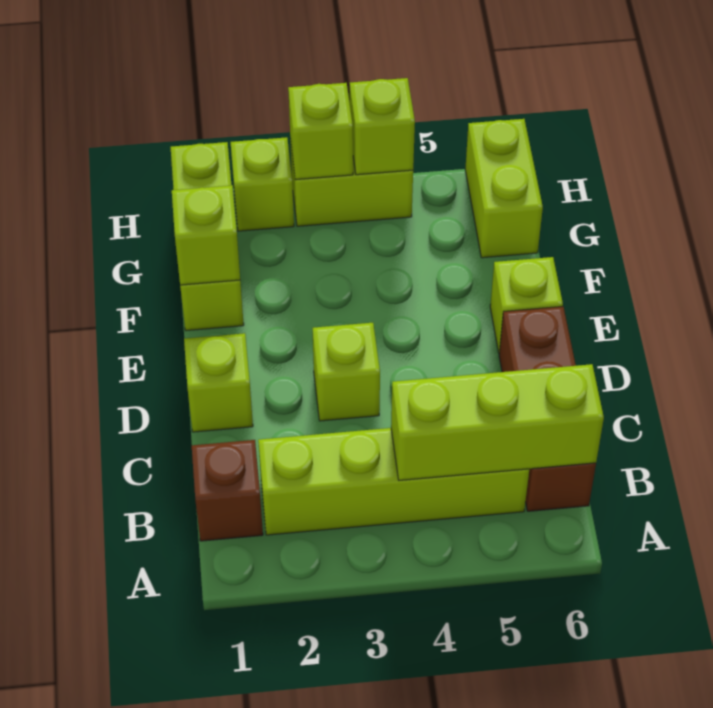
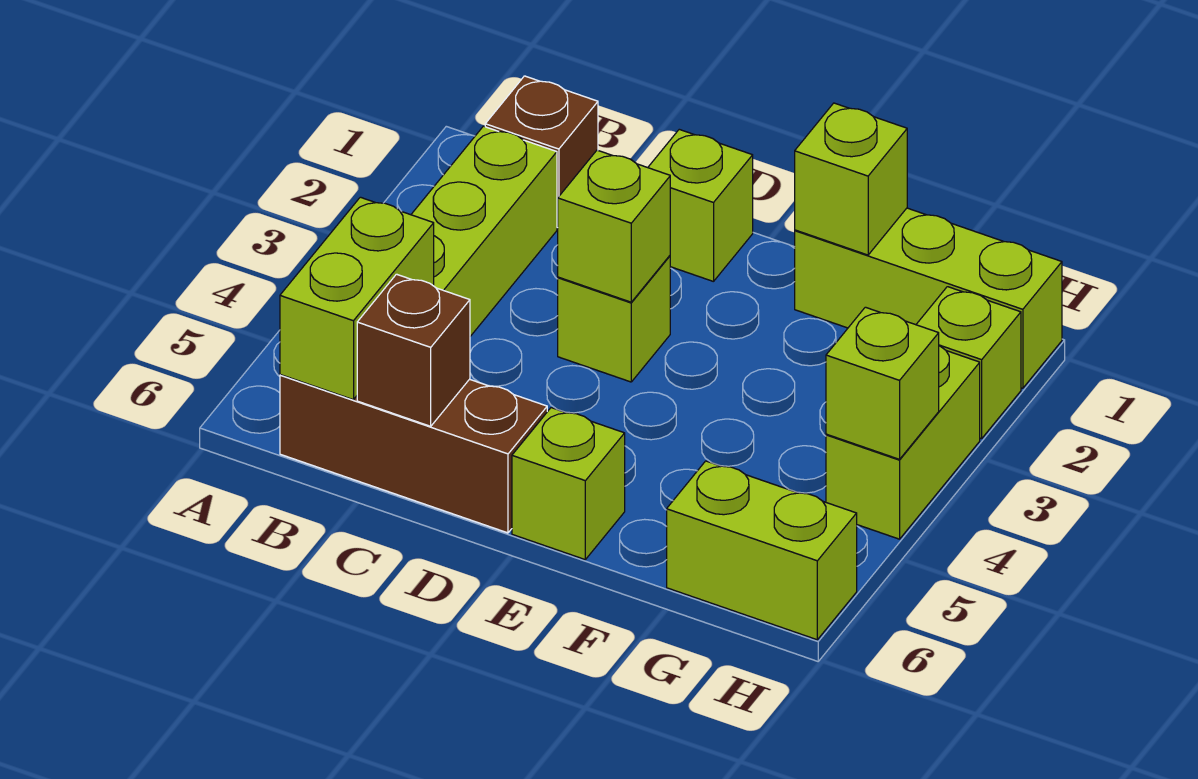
lime brick B4:B6 level 2 -> lime brick B5:B6 level 2
none -> brown brick C6 level 2
lime brick H3 level 2 -> lime brick D3 level 2

